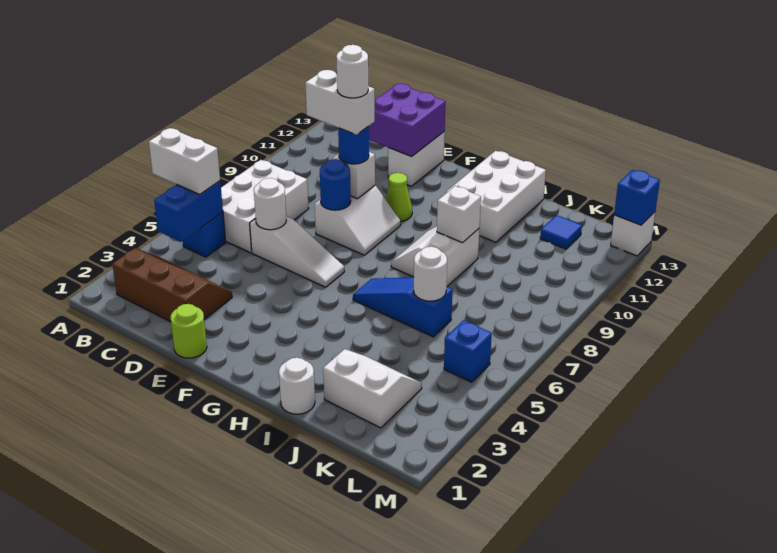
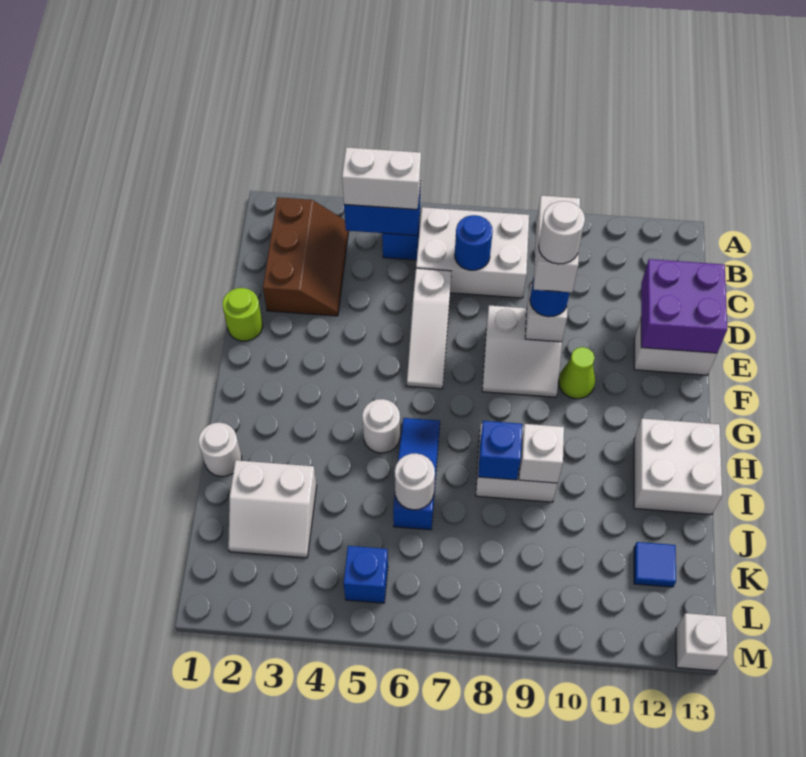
white brick A5:B5 level 3 -> white brick B4:B5 level 3
white round brick D6 level 2 -> white round brick H5 level 1
blue round brick E8 level 2 -> blue round brick C7 level 2
white brick H11:I13 level 1 -> white brick H12:I13 level 1
white slope J2:K3 level 1 top 2 -> white slope J2:K3 level 1 top J
blue brick M13 level 2 -> blue brick I8 level 2

